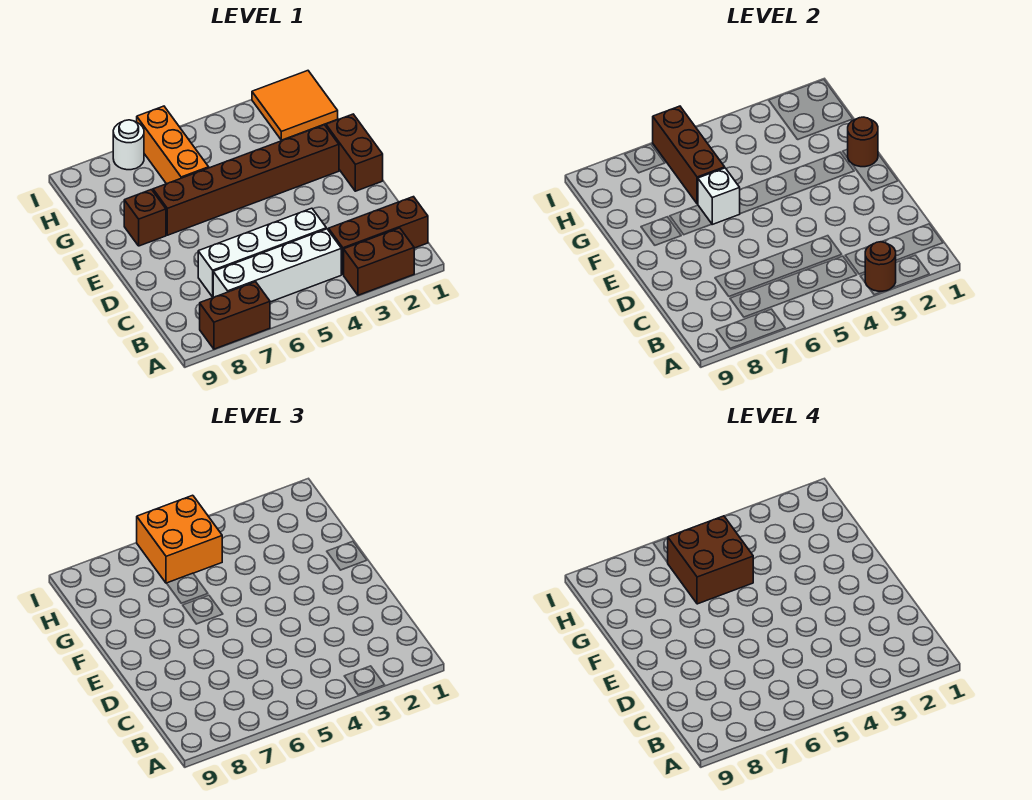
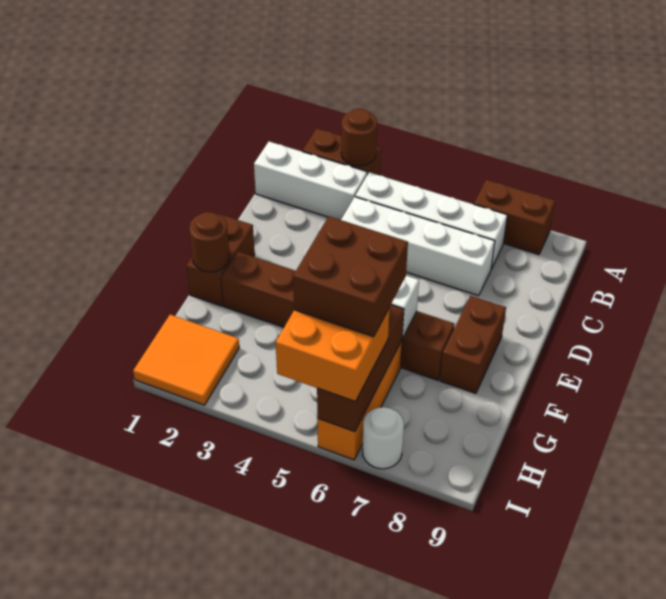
brown brick B1:B3 level 1 -> white brick B1:B3 level 1
brown brick F8 level 1 -> brown brick E8:F8 level 1

